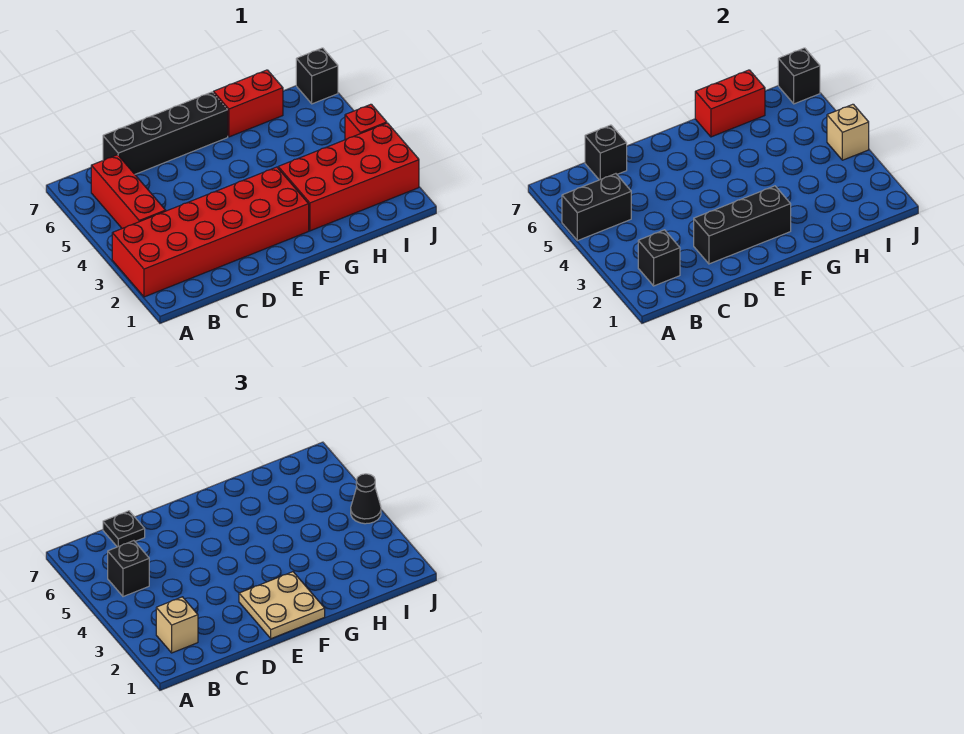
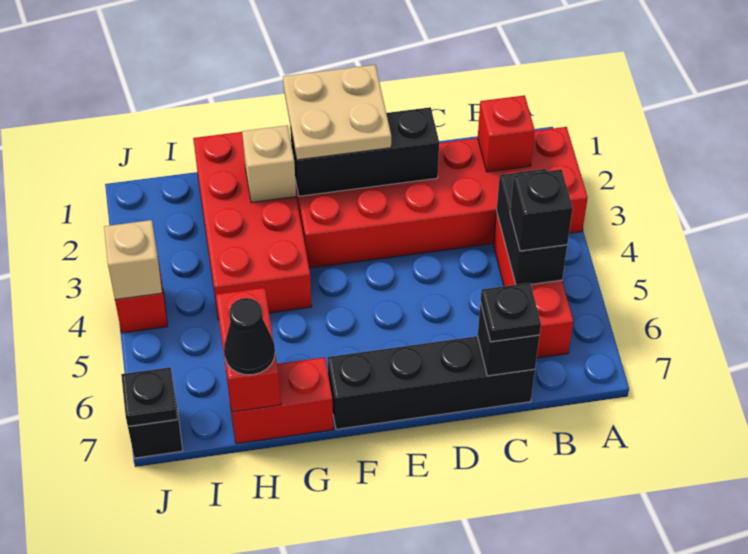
black brick A5:B5 level 2 -> black brick B4:B5 level 2
black brick B2 level 2 -> red brick B2 level 2
tan brick B2 level 3 -> tan brick G2 level 2
red brick G2:J3 level 1 -> red brick G1:H4 level 1
red brick G7:H7 level 2 -> red brick H6:H7 level 2
black cone J4 level 3 -> black cone H7 level 3
black brick J7 level 2 -> black plate J7 level 2

